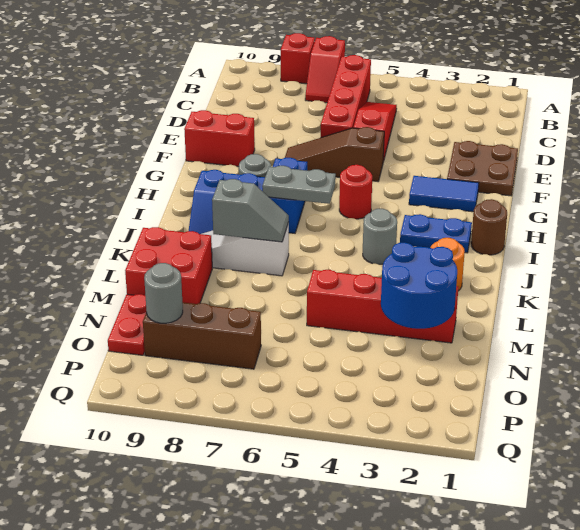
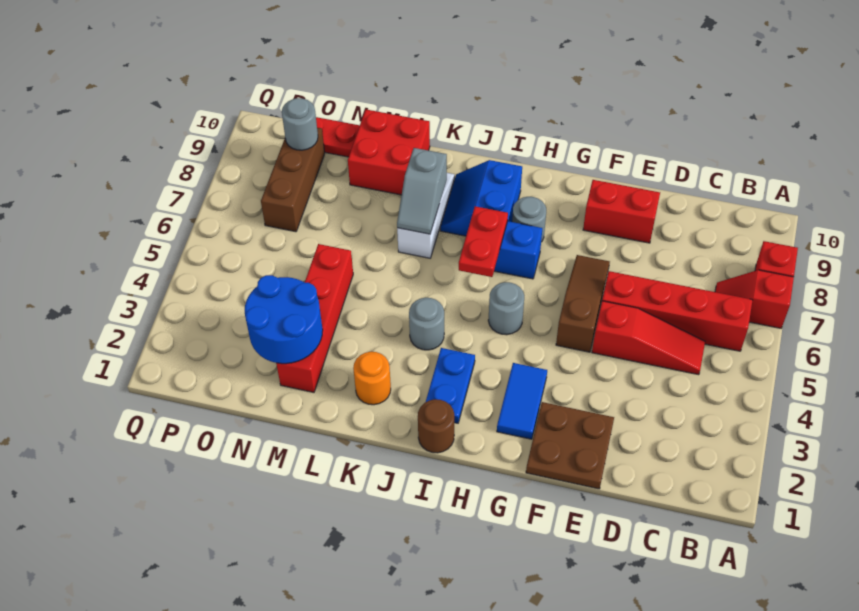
red brick F9:F10 level 1 -> red brick E9:F9 level 1
red round brick H5 level 1 -> grey round brick H5 level 1
grey plate I6:I7 level 2 -> red plate I6:I7 level 2

